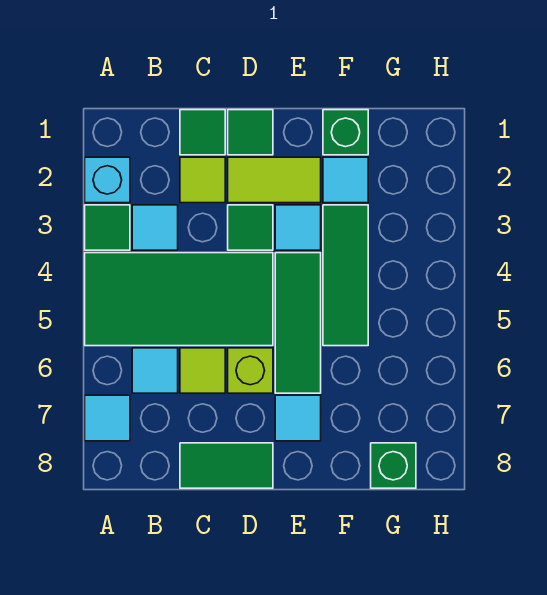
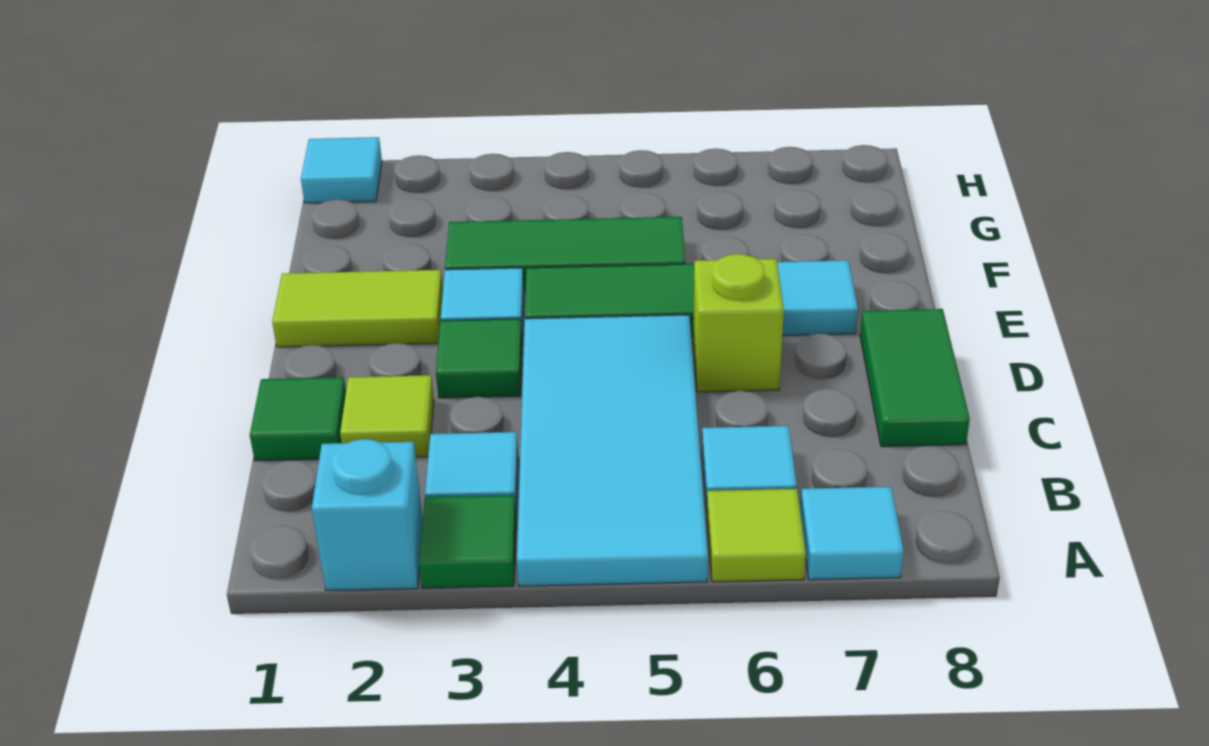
green tile A4:D5 level 1 -> cyan tile A4:D5 level 1
lime tile C6 level 1 -> lime tile A6 level 1
green tile D1 level 1 -> none
lime tile D2:E2 level 1 -> lime tile E1:E2 level 1
green brick F1 level 1 -> none
cyan tile F2 level 1 -> cyan tile H1 level 1
green brick G8 level 1 -> none

